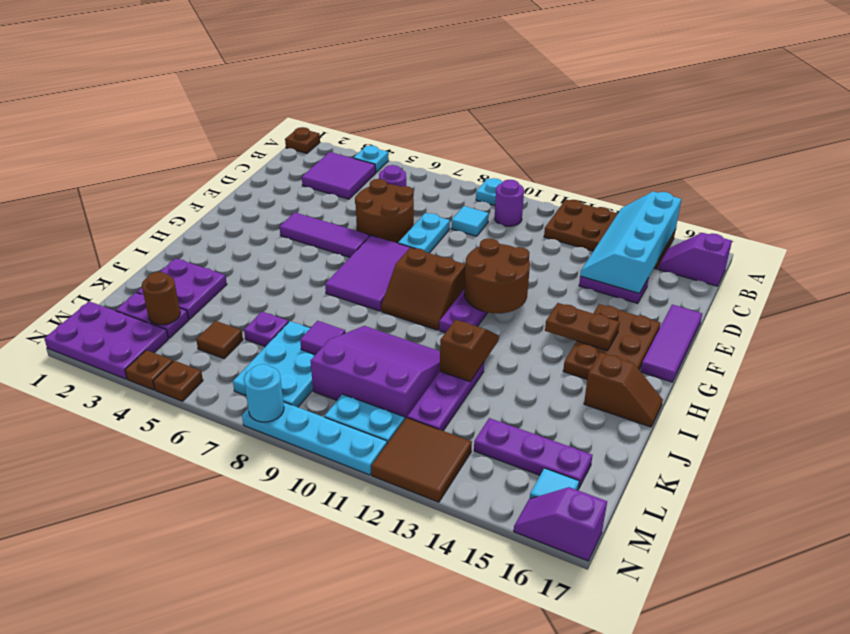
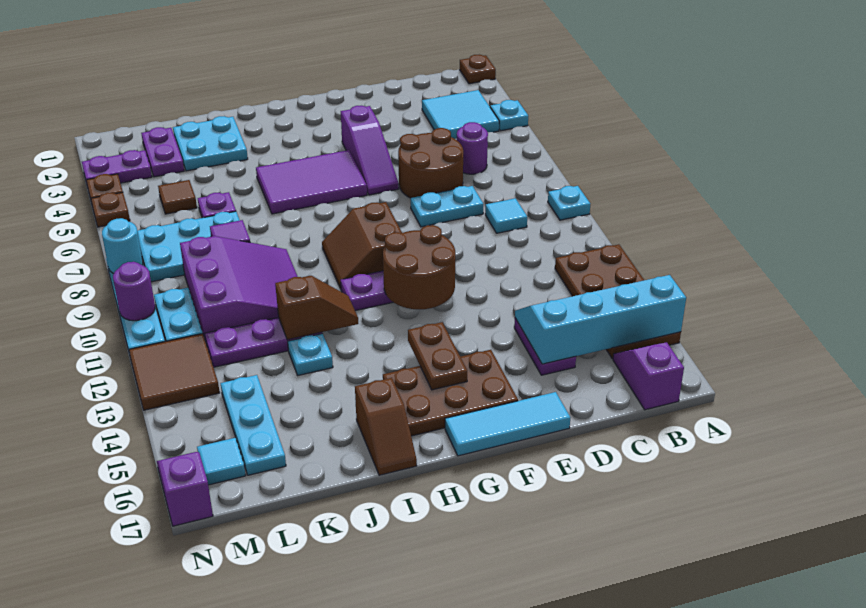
purple tile B3:C4 level 1 -> cyan tile B3:C4 level 1
purple round brick B10 level 1 -> purple round brick N10 level 2
purple tile E17:G17 level 1 -> cyan tile E17:G17 level 1
purple tile F4:F6 level 1 -> purple slope F4:F6 level 1 top 4
purple tile F7:H8 level 1 -> purple tile G5:I6 level 1
purple plate J2:K3 level 1 -> cyan plate J2:K3 level 1
none -> cyan plate J13 level 1
brown round brick L3 level 2 -> none
purple plate L14:L16 level 1 -> cyan plate L14:L16 level 1
purple plate M1:N3 level 1 -> purple plate M3:N3 level 1

